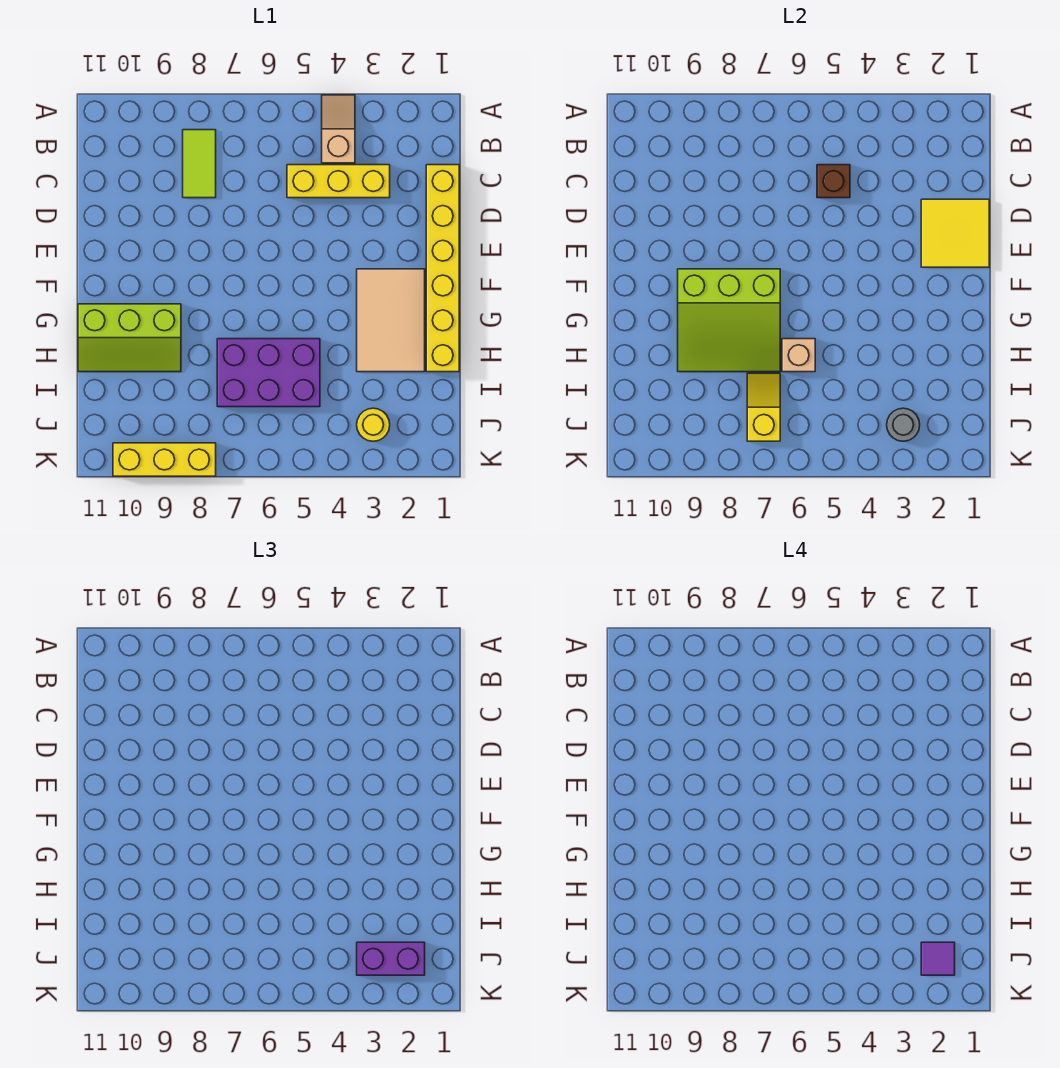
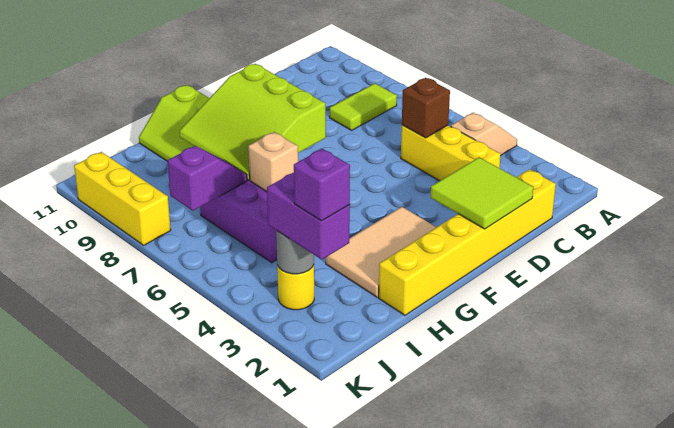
yellow tile D1:E2 level 2 -> lime tile D1:E2 level 2
yellow slope I7:J7 level 2 top J -> purple slope I7:J7 level 2 top J
purple tile J2 level 4 -> purple brick J2 level 4

